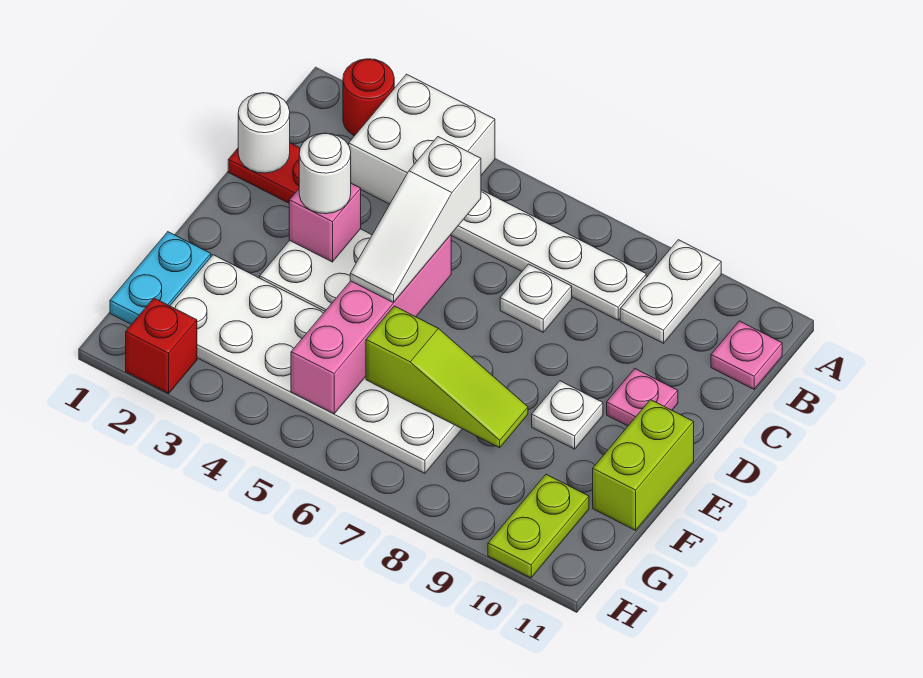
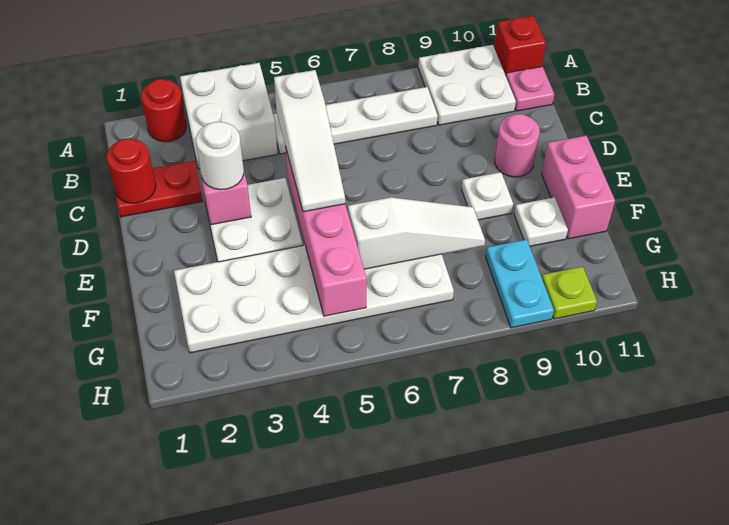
white plate A9:B9 level 1 -> white plate A9:B10 level 1
white round brick C1 level 2 -> red round brick C1 level 2
white plate C7 level 1 -> white plate F10 level 1
pink plate D10 level 1 -> pink round brick D10 level 1
lime brick E11:F11 level 1 -> pink brick E11:F11 level 1
cyan plate F1:G1 level 1 -> cyan plate G9:H9 level 1
lime slope F6:F8 level 2 top 6 -> white slope F6:F8 level 2 top 6
lime plate G10:H10 level 1 -> lime plate H10 level 1
red brick H2 level 1 -> red brick A11 level 1

